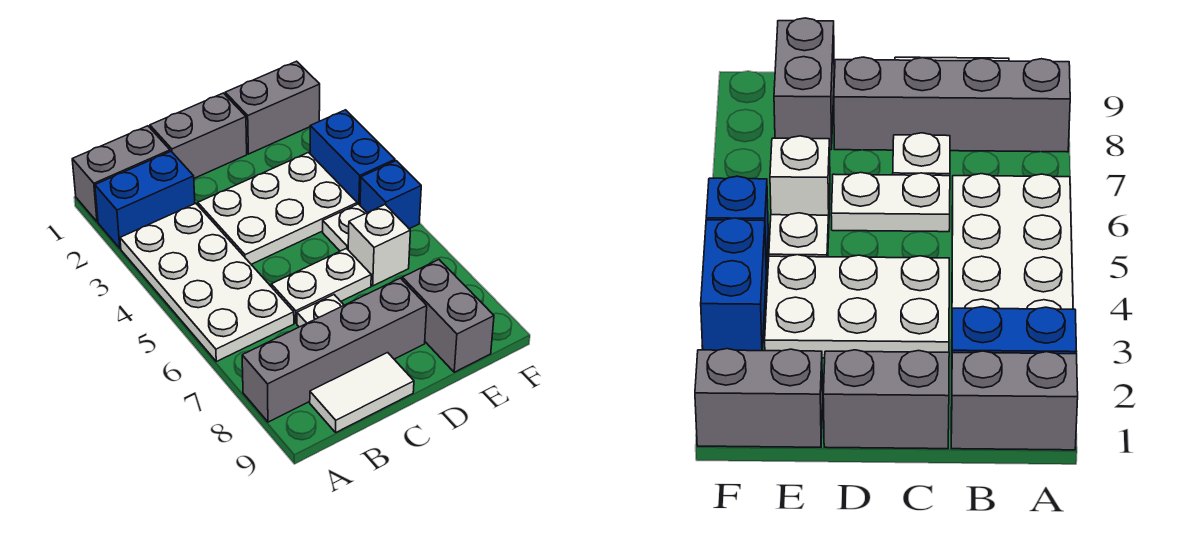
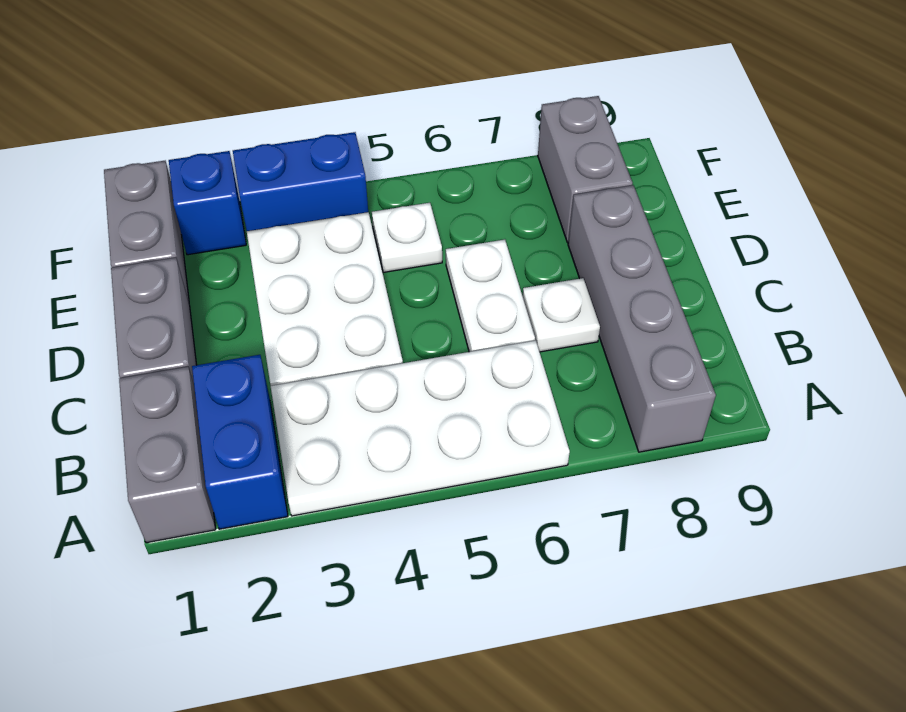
white tile B9:C9 level 1 -> none
white brick E6 level 1 -> none
grey brick E8:E9 level 1 -> grey brick E8:F8 level 1
blue brick F5 level 1 -> blue brick F2 level 1

